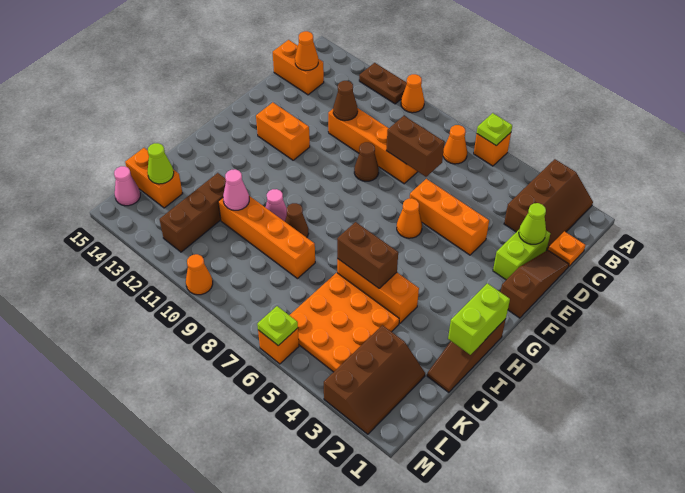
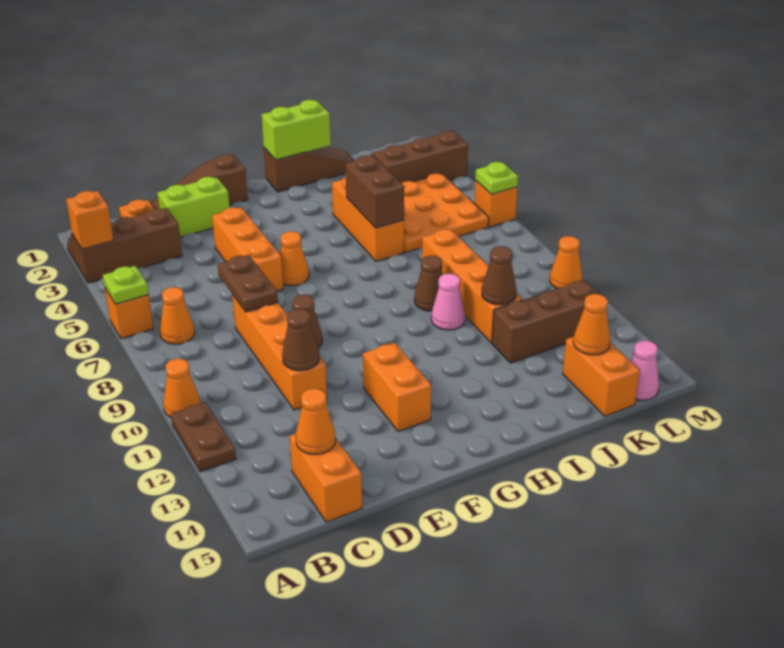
none -> orange brick A3 level 2
lime cone D2 level 2 -> none
brown brick D7:D8 level 2 -> brown plate D7:D8 level 2
pink cone J11 level 2 -> brown cone J11 level 2
lime cone K14 level 2 -> orange cone K14 level 2

